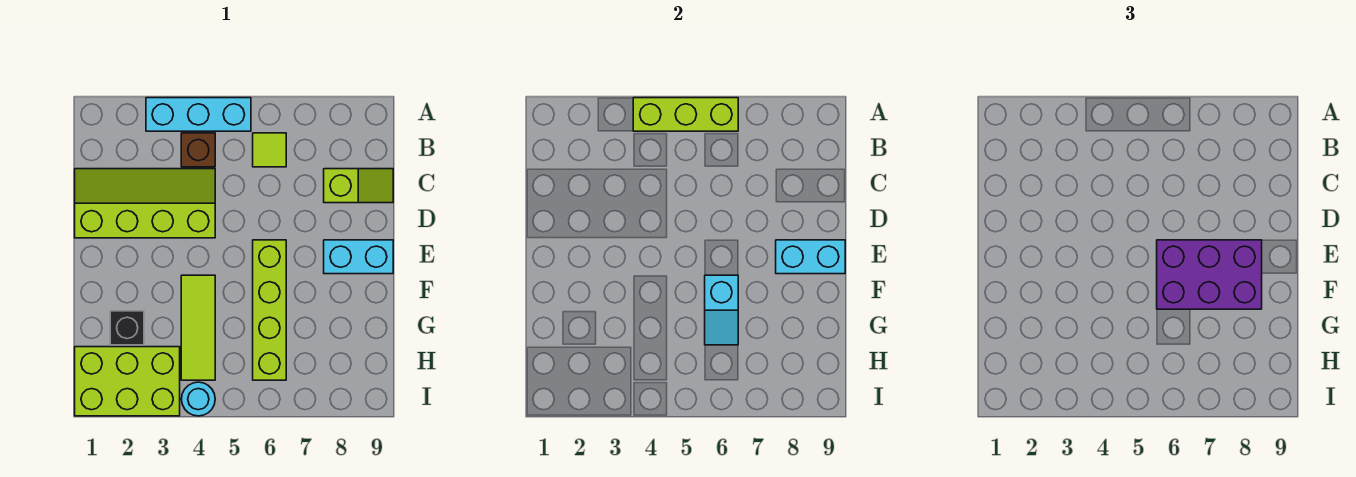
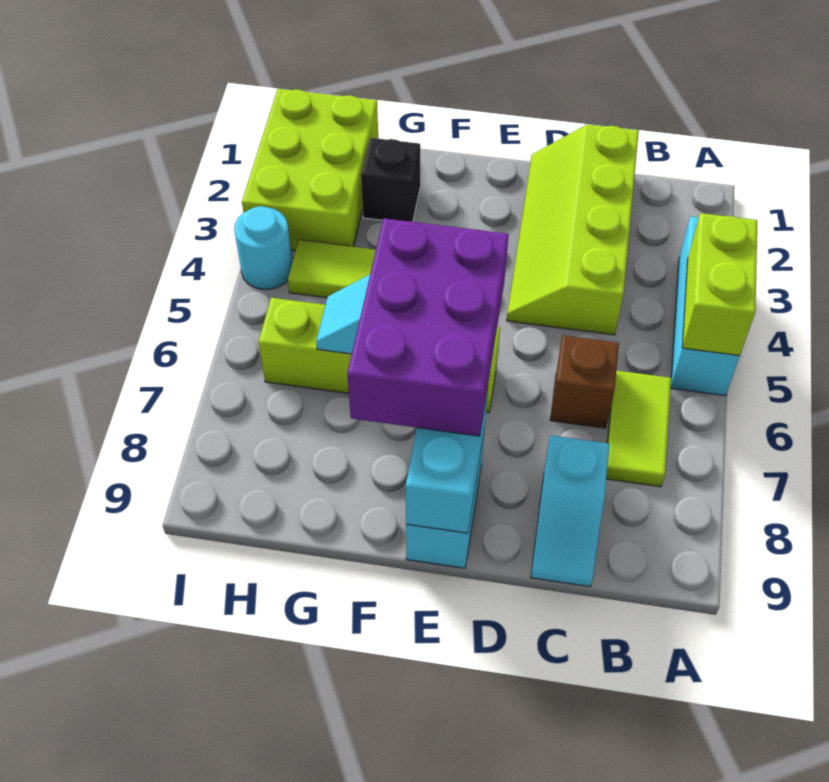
lime brick A4:A6 level 2 -> lime brick A4:A5 level 2
brown brick B4 level 1 -> brown brick C6 level 1
lime tile B6 level 1 -> lime tile B6:B7 level 1
lime slope C1:D4 level 1 top D -> lime slope C1:D4 level 1 top C
lime slope C8:C9 level 1 top 8 -> cyan slope C8:C9 level 1 top 8

